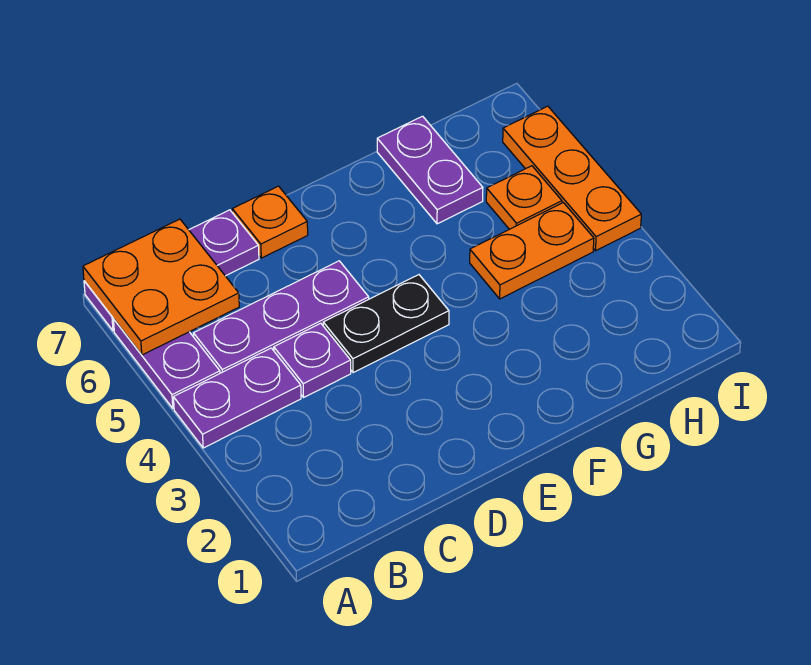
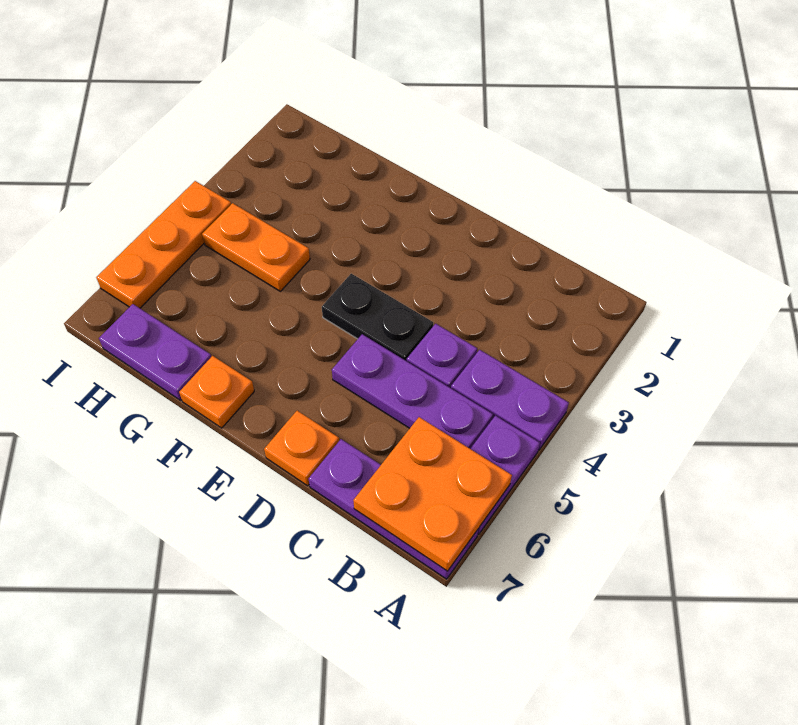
purple plate G6:G7 level 1 -> purple plate G7:H7 level 1
orange plate H5 level 1 -> orange plate F7 level 1

